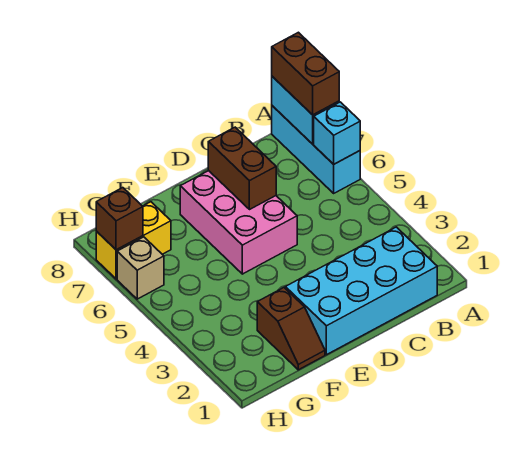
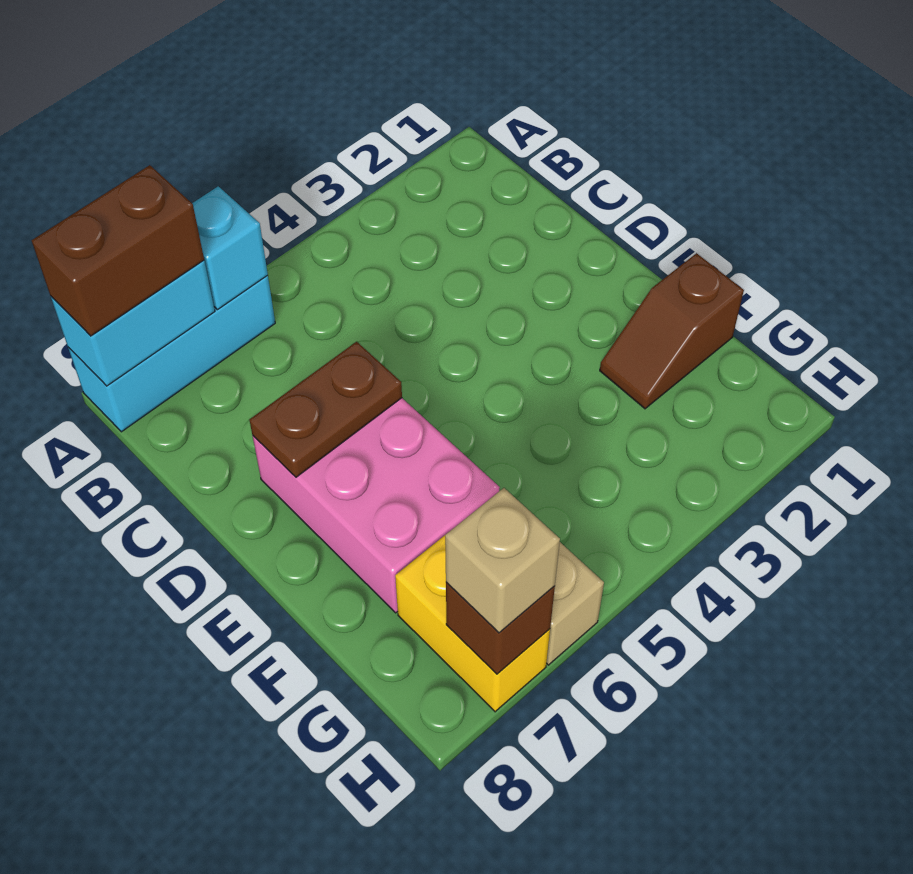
cyan brick B1:E2 level 1 -> none
pink brick D5:E7 level 1 -> pink brick D6:F7 level 1
brown brick D6:D7 level 2 -> brown plate D6:D7 level 2
brown slope F1:F2 level 1 top 2 -> brown slope F1:F2 level 1 top 1
none -> tan brick H7 level 3

